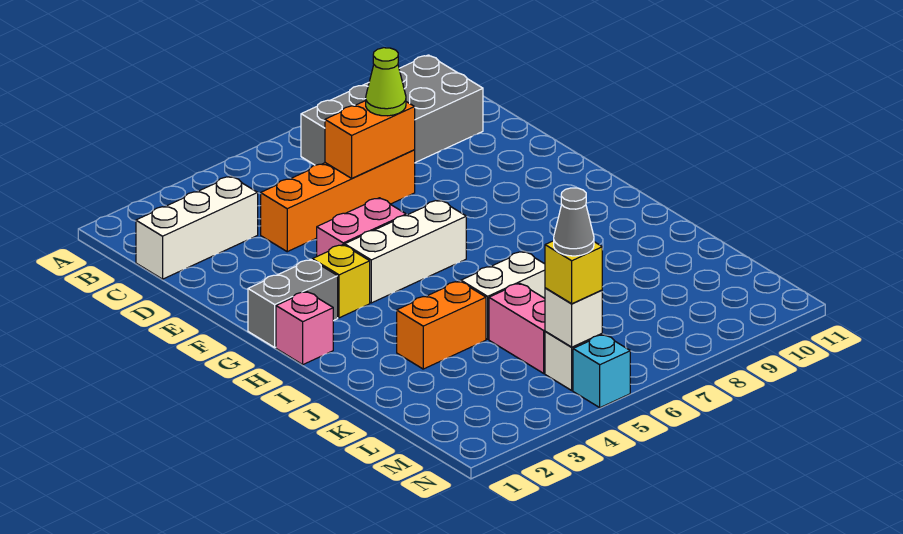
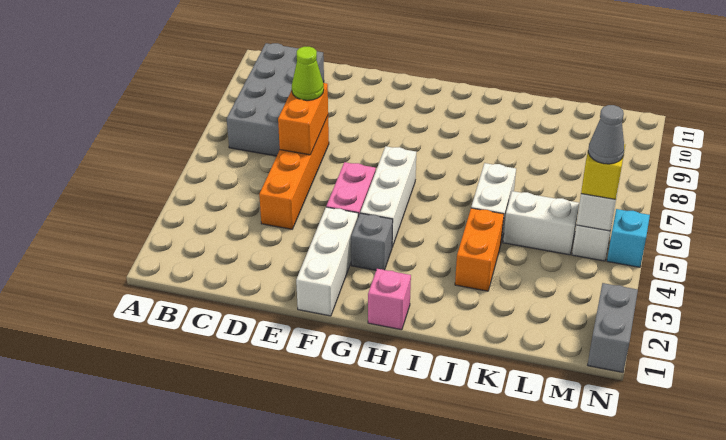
white brick C1:C3 level 1 -> white brick F1:F3 level 1
grey brick G1:G2 level 1 -> grey brick N1:N2 level 1
yellow brick G3 level 1 -> grey brick G3 level 1
pink brick K5:L5 level 1 -> white brick K5:L5 level 1

